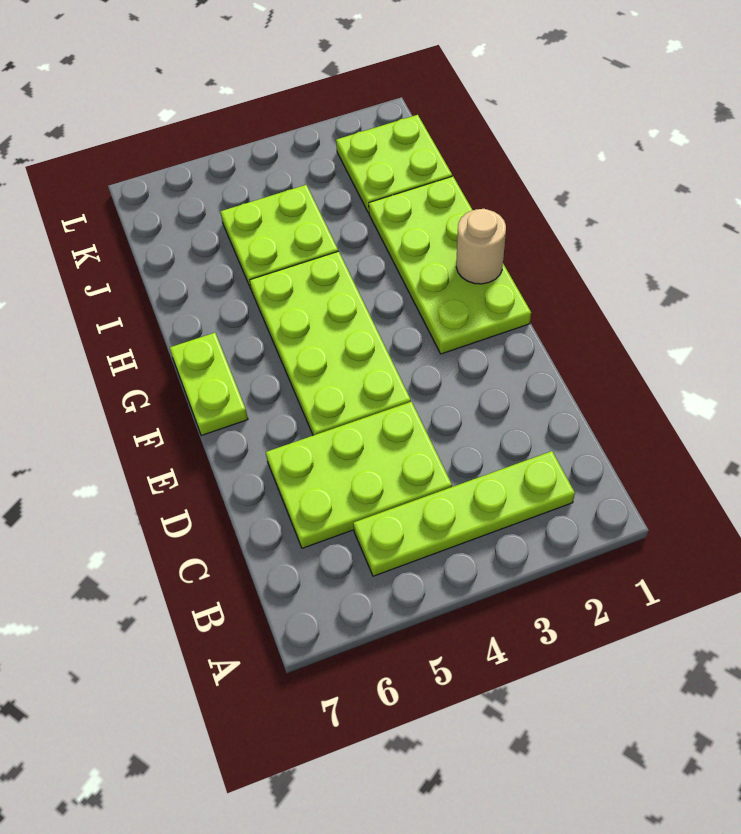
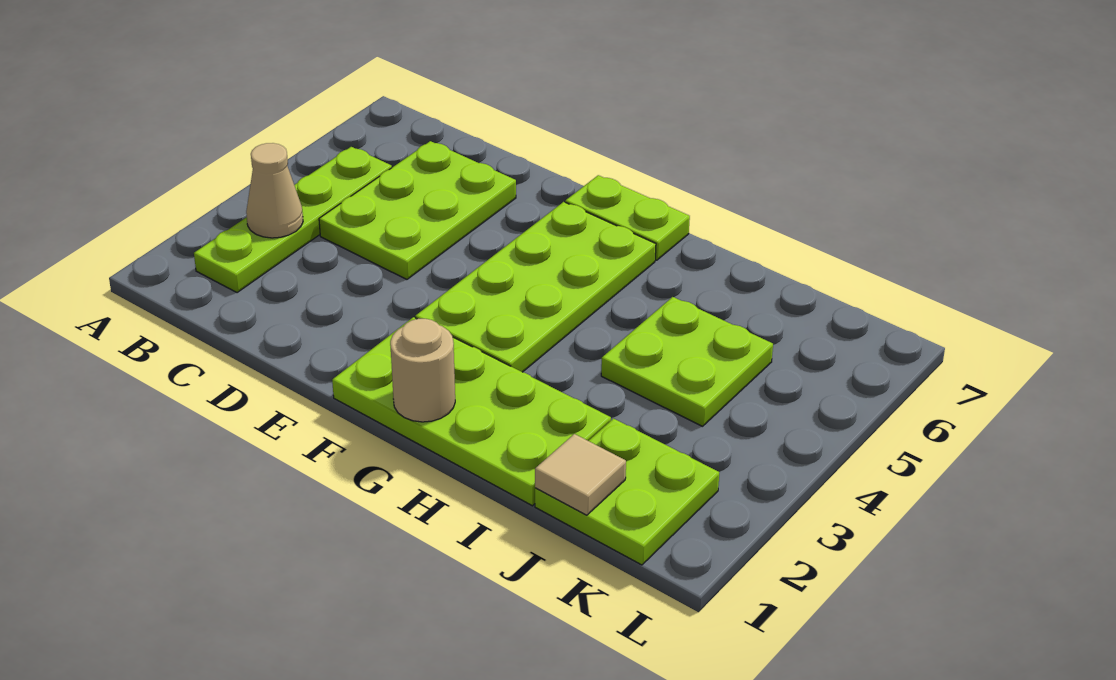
none -> tan cone B3 level 2
lime plate E4:H5 level 1 -> lime plate F3:G6 level 1
none -> tan tile J1 level 2

